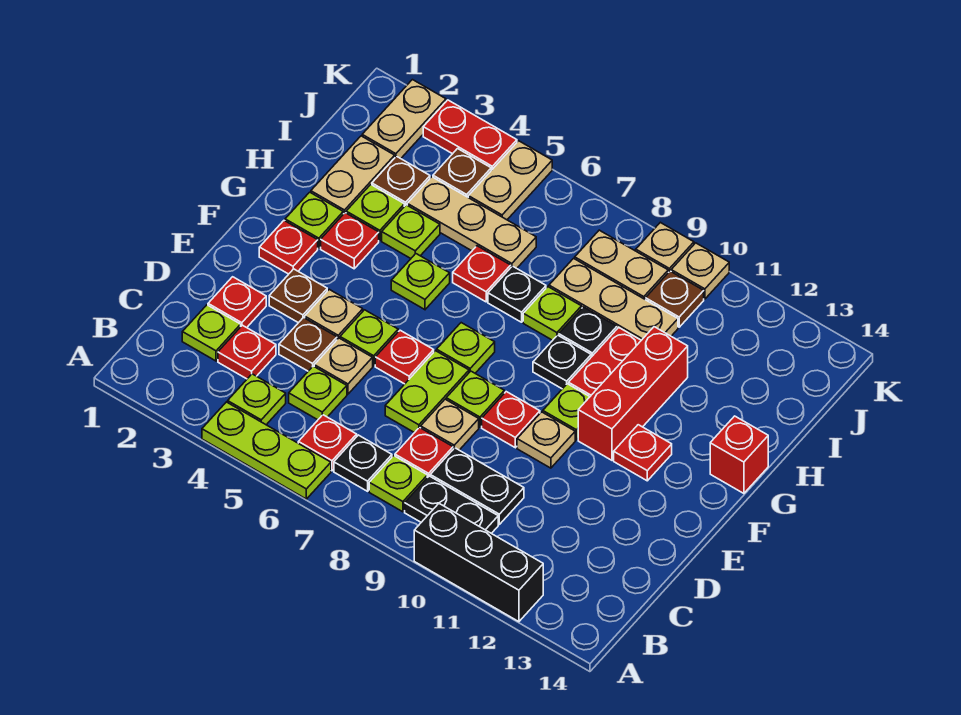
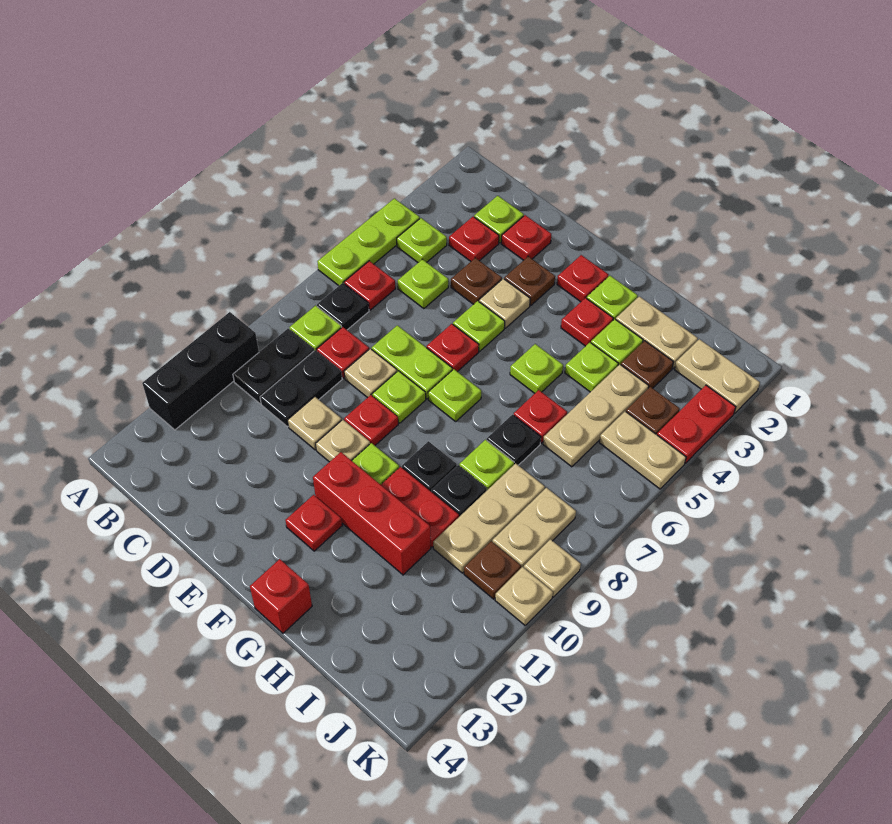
tan plate D5 level 1 -> tan plate D10 level 1

